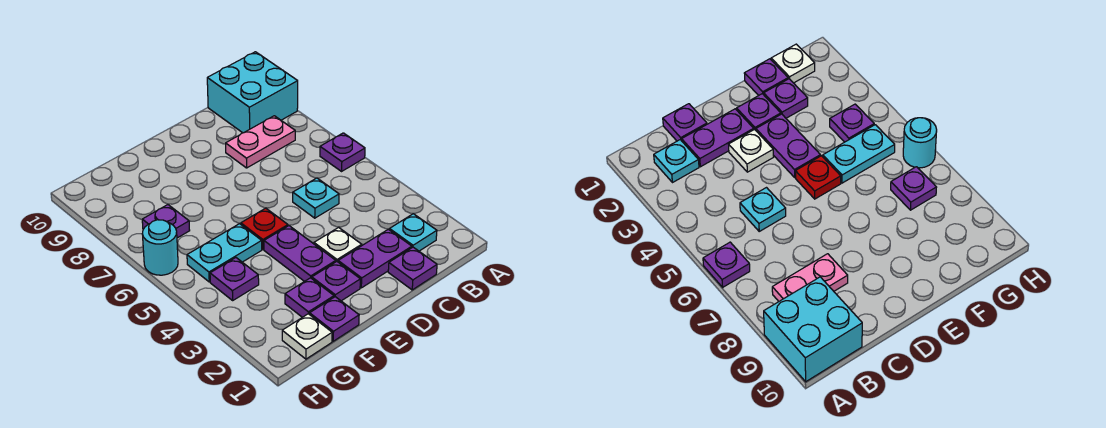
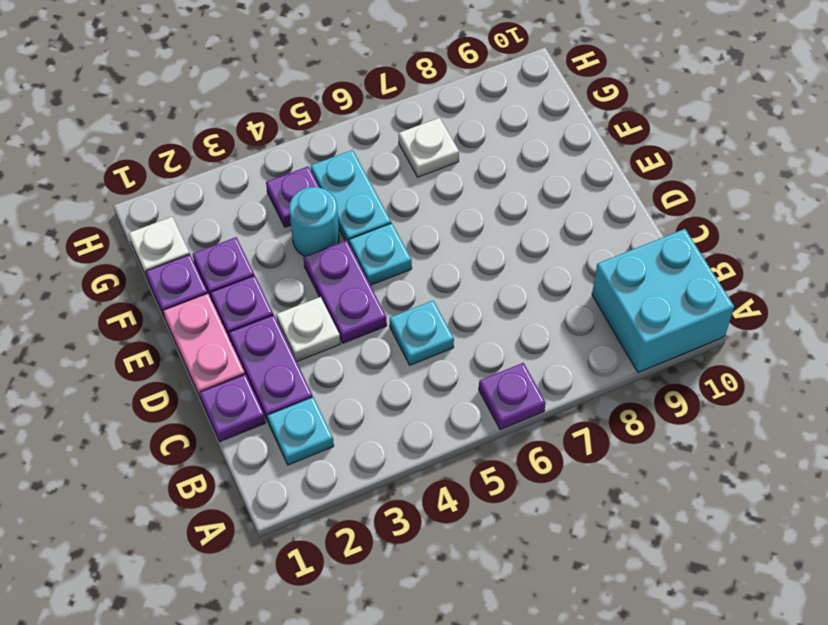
pink plate B8:C8 level 1 -> pink plate D1:E1 level 1
purple plate E3:E4 level 1 -> purple plate D4:E4 level 1
red plate E5 level 1 -> cyan plate E5 level 1
purple plate G7 level 1 -> white plate G7 level 1
cyan round brick H6 level 1 -> cyan round brick F4 level 1

